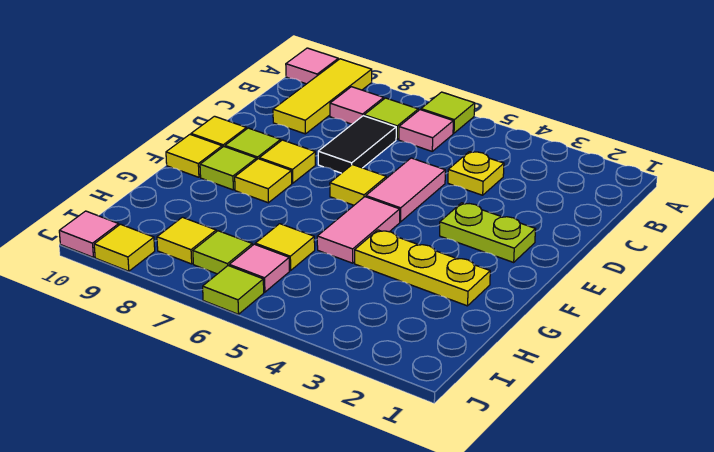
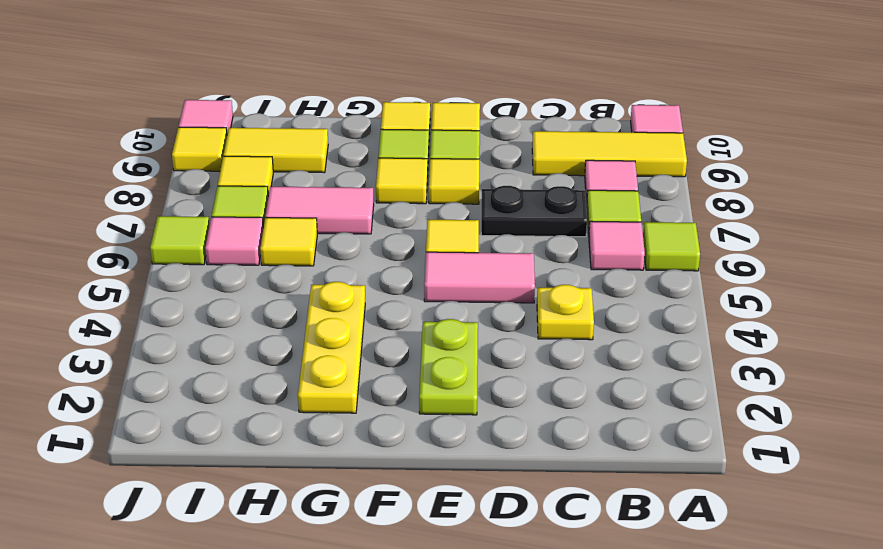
black tile C7:D7 level 1 -> black plate C7:D7 level 1
pink tile F5:G5 level 1 -> pink tile G7:H7 level 1
none -> yellow tile H9:I9 level 1

